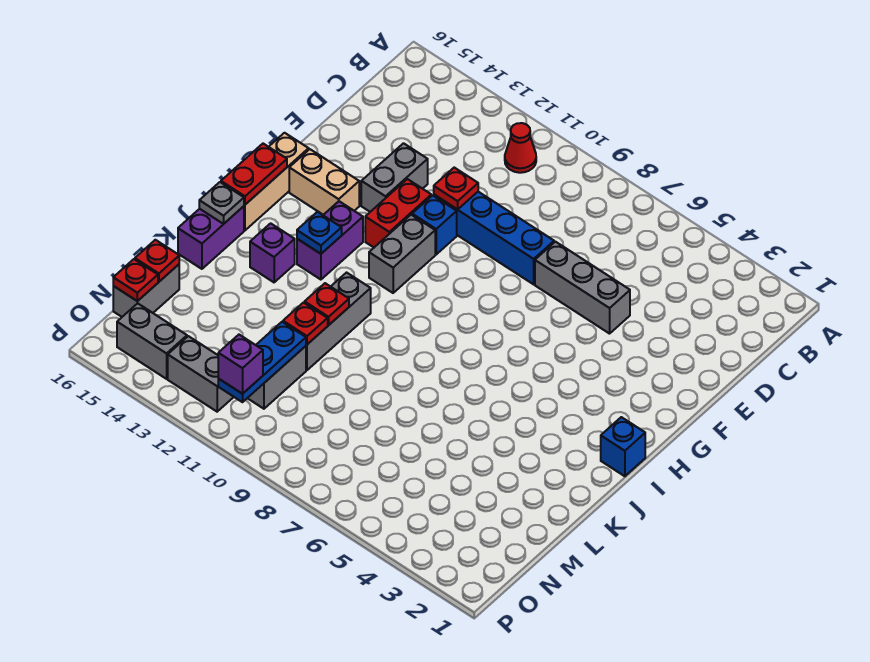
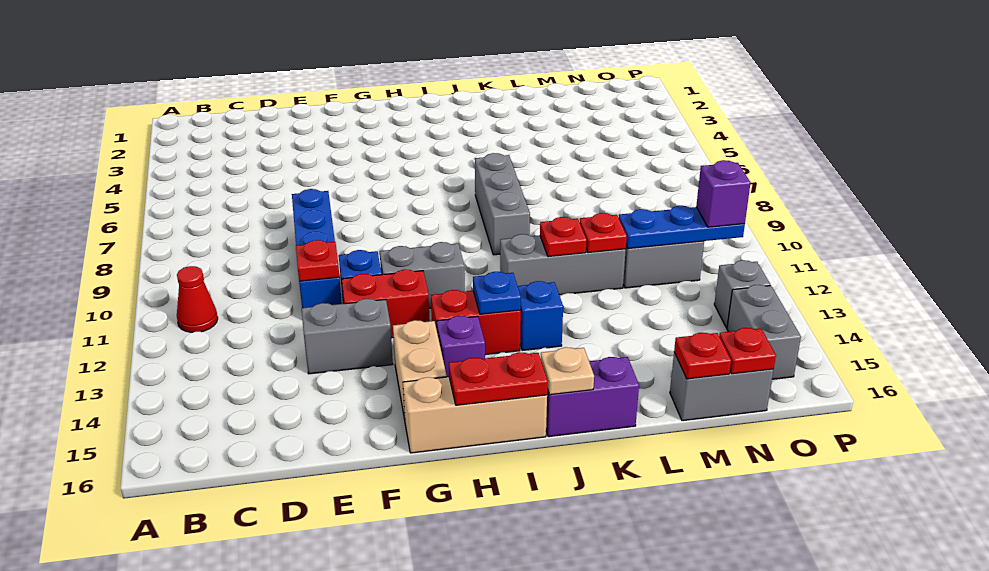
grey brick E5:E7 level 1 -> grey brick J7:J9 level 1
purple brick H13:I13 level 1 -> red brick H13:I13 level 1
blue brick I1 level 1 -> blue brick J13 level 1
purple brick J14 level 1 -> purple brick H14 level 1
grey plate J16 level 2 -> tan plate J16 level 2
grey brick O12:O13 level 1 -> grey brick O13 level 1

